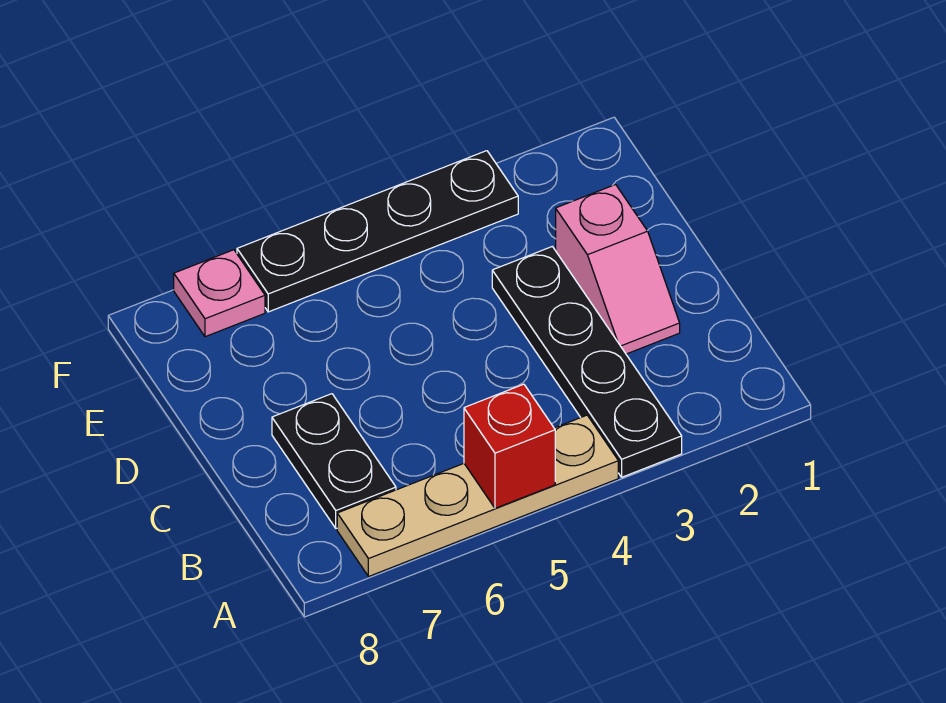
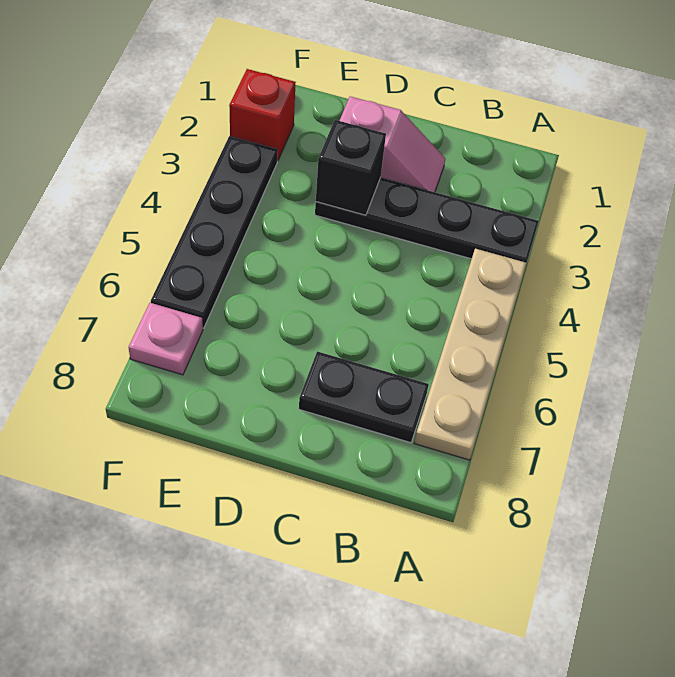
red brick A5 level 2 -> red brick F2 level 1
none -> black brick D3 level 2

